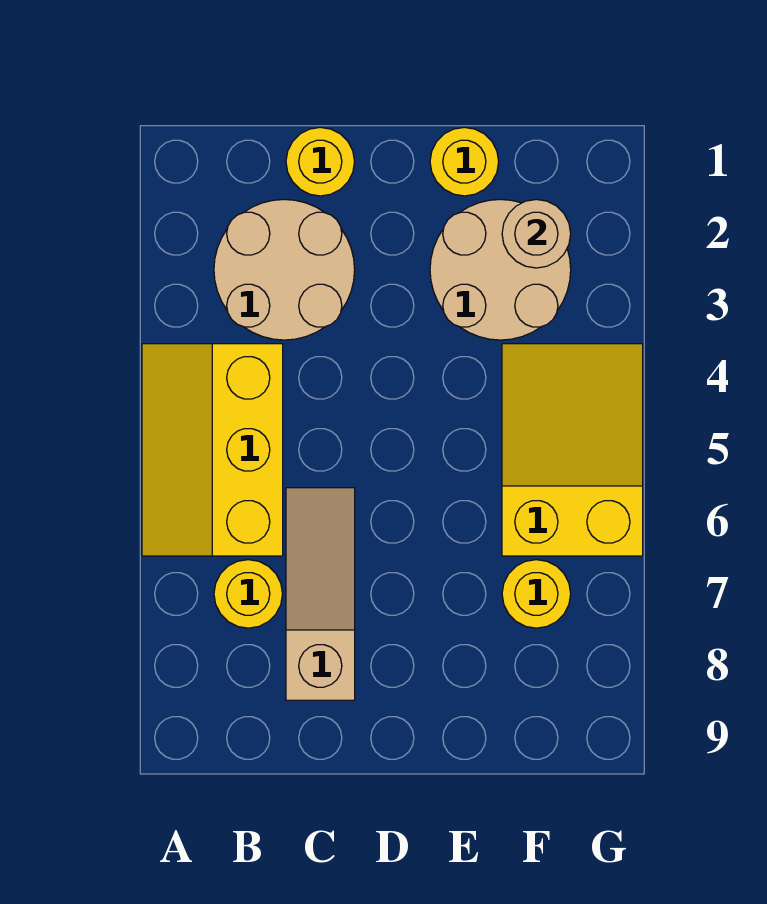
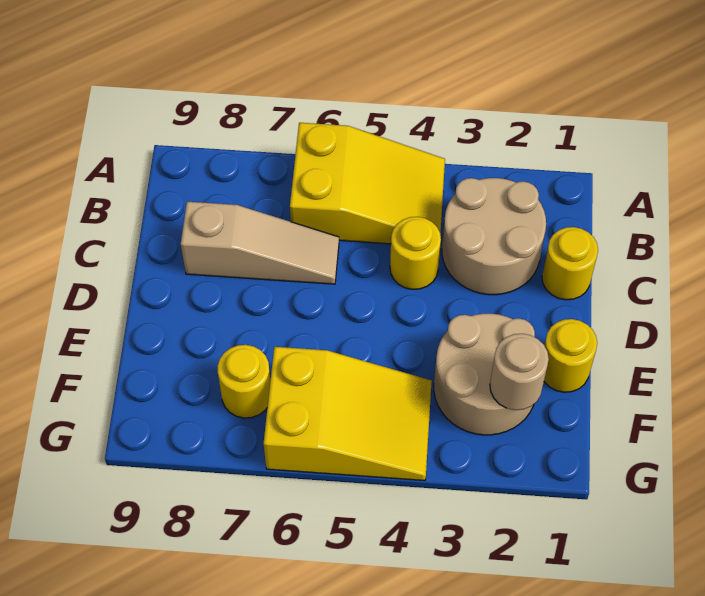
yellow slope A4:B6 level 1 top B -> yellow slope A4:B6 level 1 top 6
yellow round brick B7 level 1 -> yellow round brick C4 level 1

